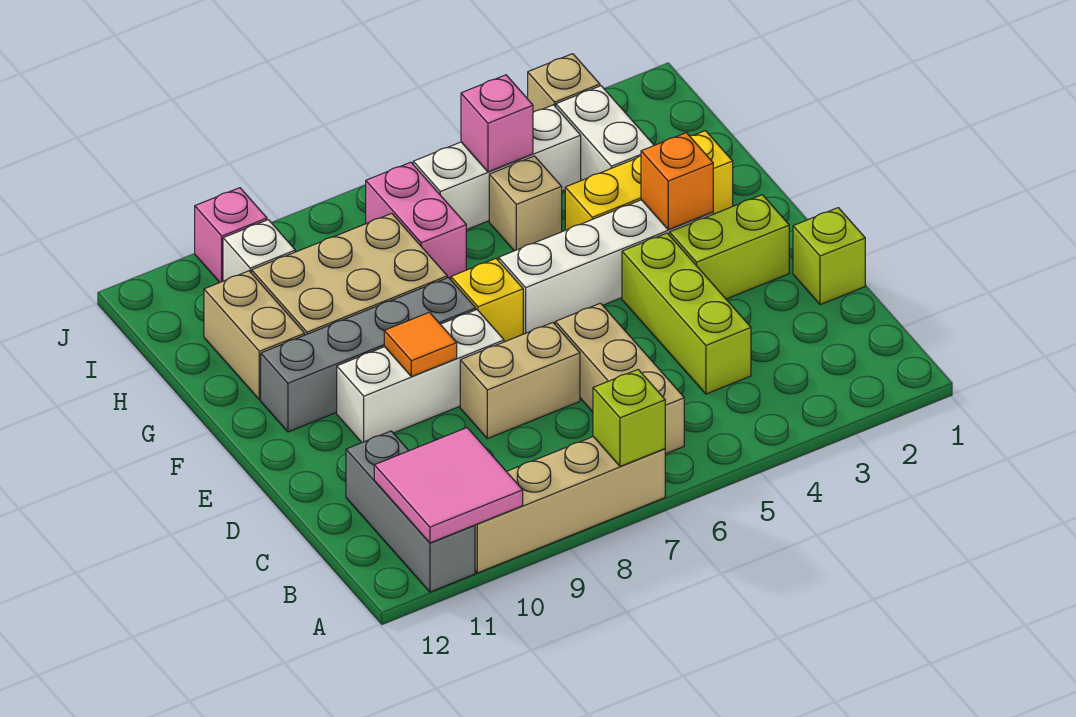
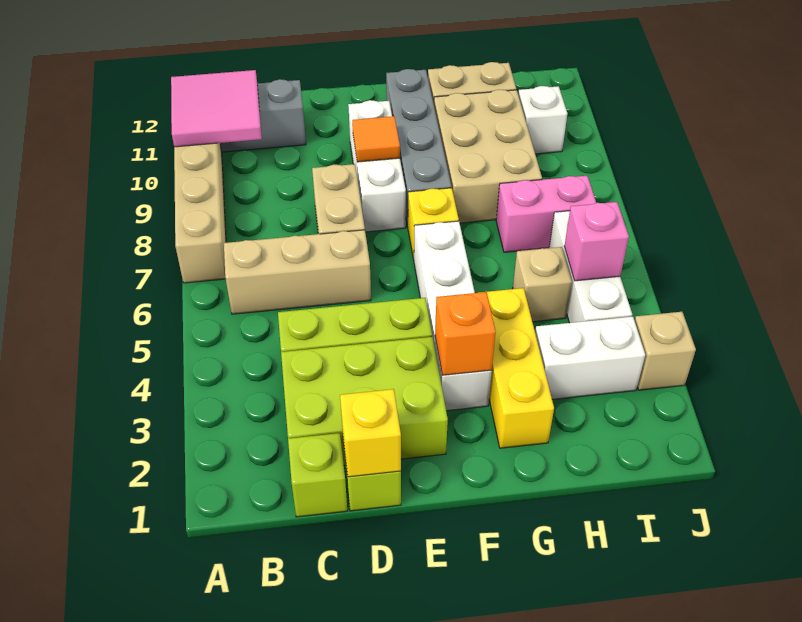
lime brick A7 level 2 -> lime brick C1 level 1
none -> yellow brick D1 level 2
lime brick E2:E3 level 1 -> lime brick C2:E3 level 1
pink brick J10 level 1 -> none

